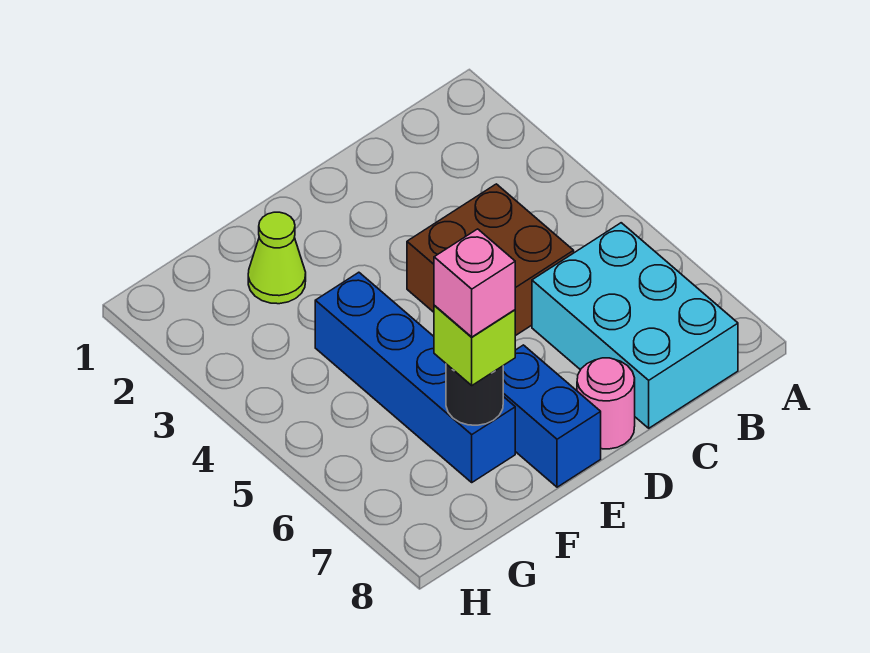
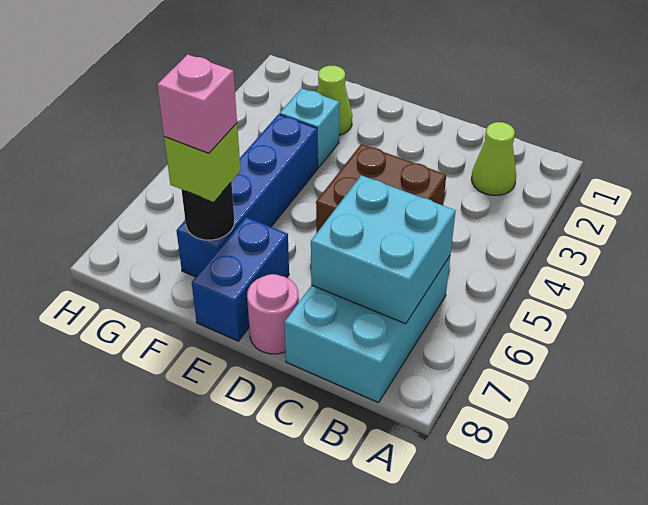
none -> lime cone B2 level 1
none -> cyan brick B6:C7 level 2
none -> cyan brick F3 level 1

